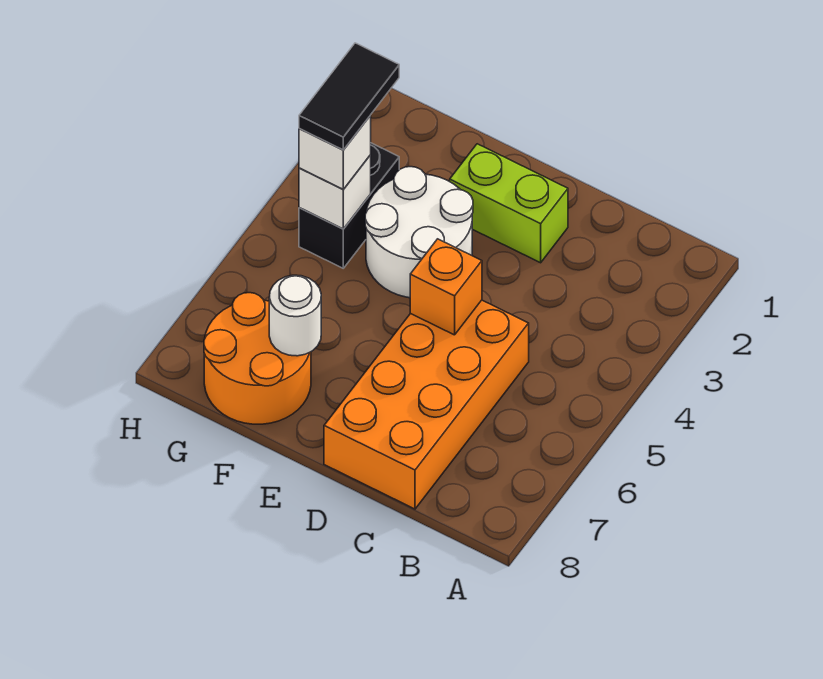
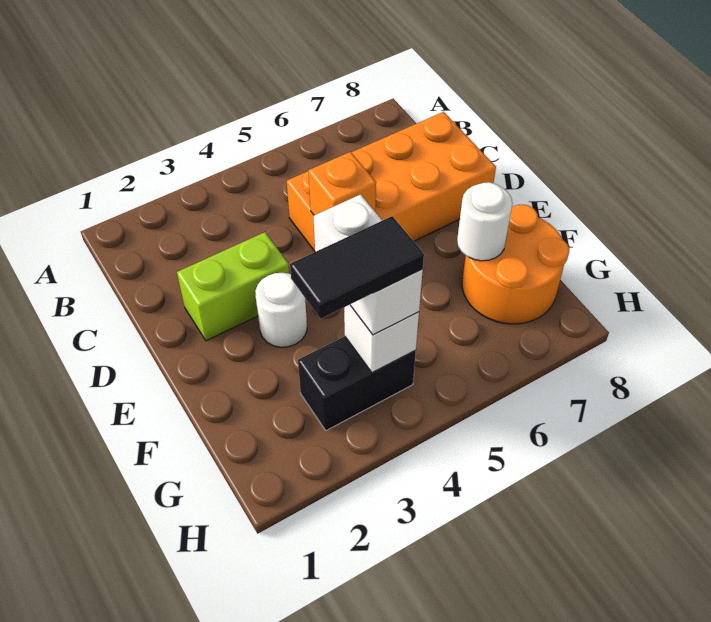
lime brick D2:E2 level 1 -> lime brick D2:D3 level 1
white round brick E3:F4 level 1 -> white round brick E3 level 1
white brick G4 level 3 -> white brick F4:G4 level 3

